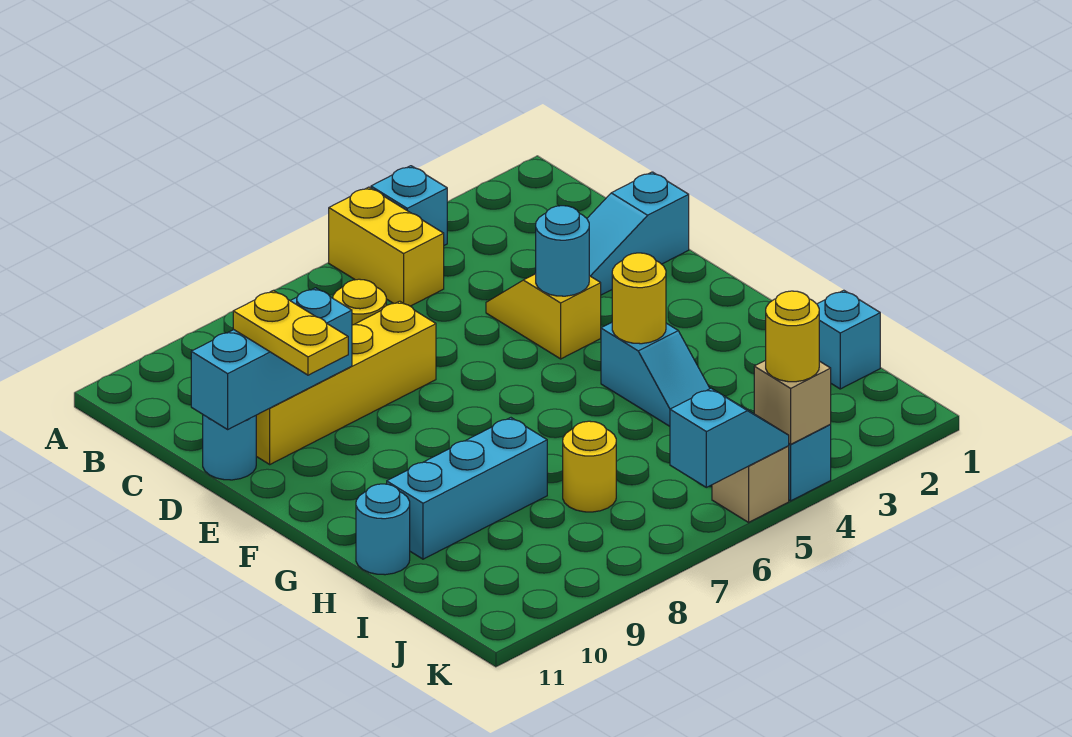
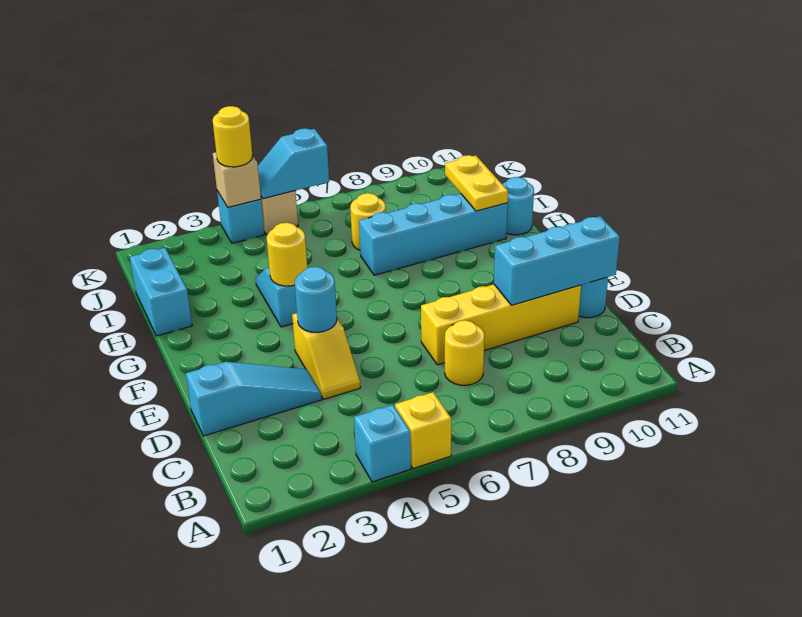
yellow brick A5:B5 level 1 -> yellow brick A5 level 1
yellow plate D10:E10 level 3 -> yellow plate H10:I10 level 2
cyan brick H8:H10 level 1 -> cyan brick H7:H10 level 1
cyan brick I1 level 1 -> cyan brick H1:I1 level 1

